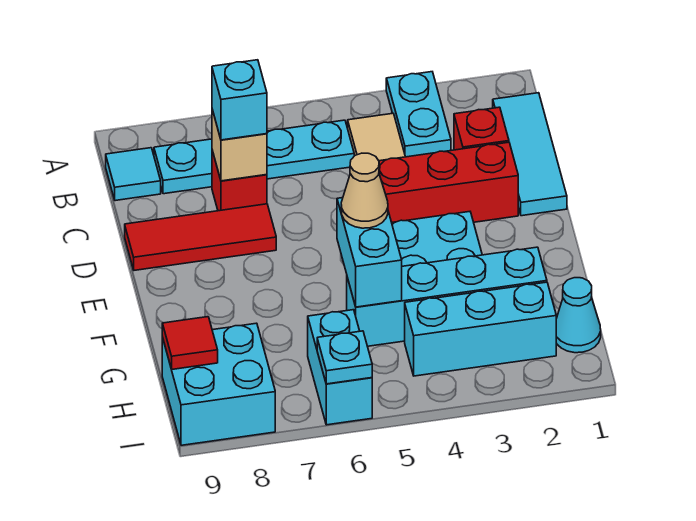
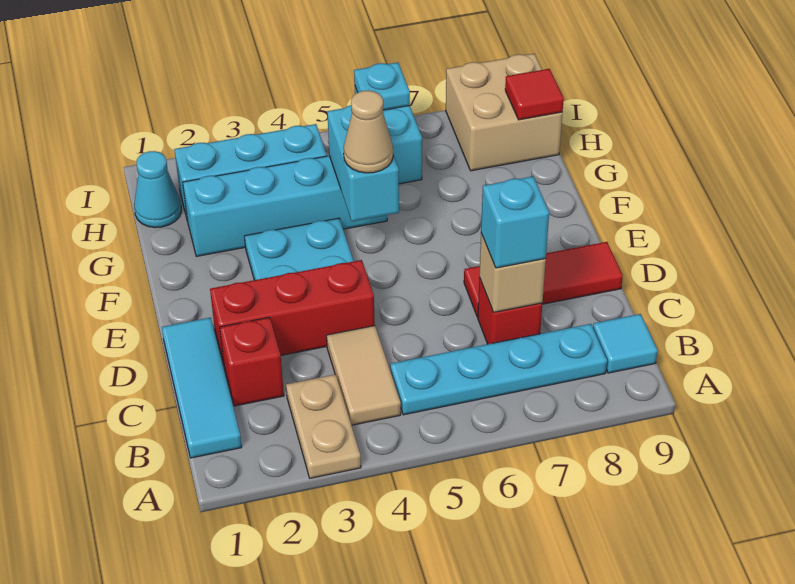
cyan plate A3:B3 level 1 -> tan plate A3:B3 level 1
cyan brick H8:I9 level 1 -> tan brick H8:I9 level 1

